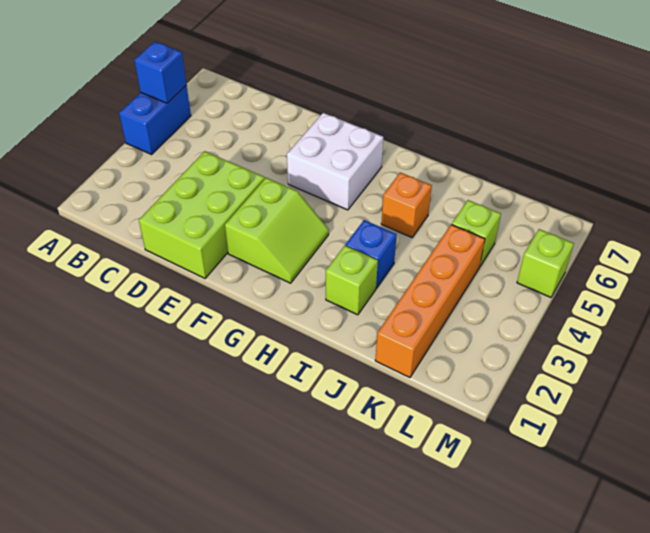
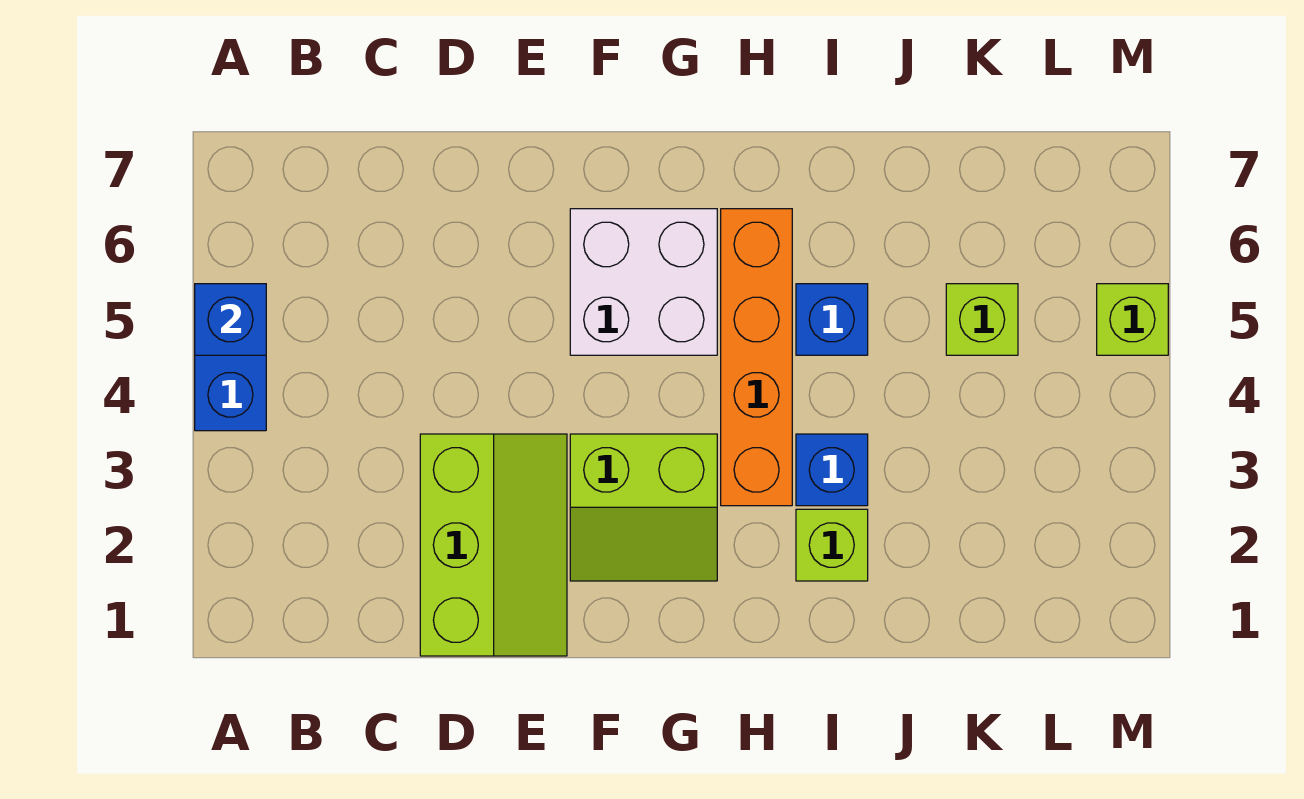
lime brick D1:E3 level 1 -> lime slope D1:E3 level 1 top D
lime slope F2:G3 level 1 top F -> lime slope F2:G3 level 1 top 3
orange brick I5 level 1 -> blue brick I5 level 1
orange brick K1:K4 level 1 -> orange brick H3:H6 level 1

